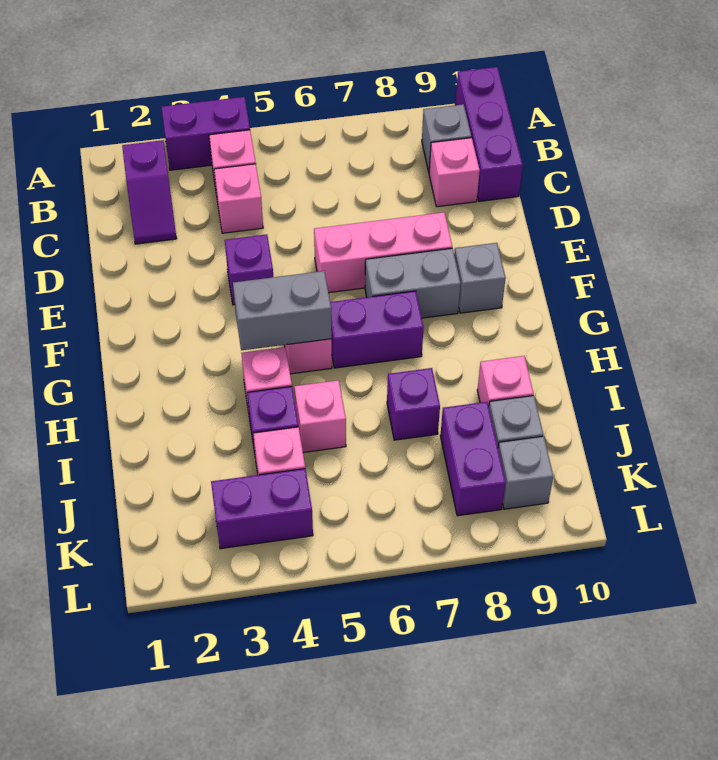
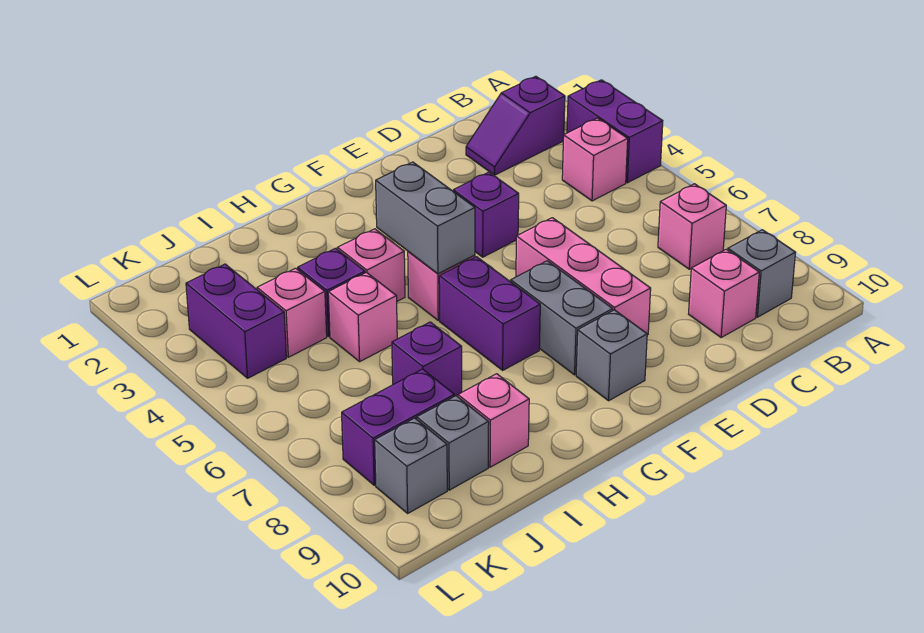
purple brick A10:C10 level 1 -> none
pink brick C4 level 1 -> pink brick B7 level 1

